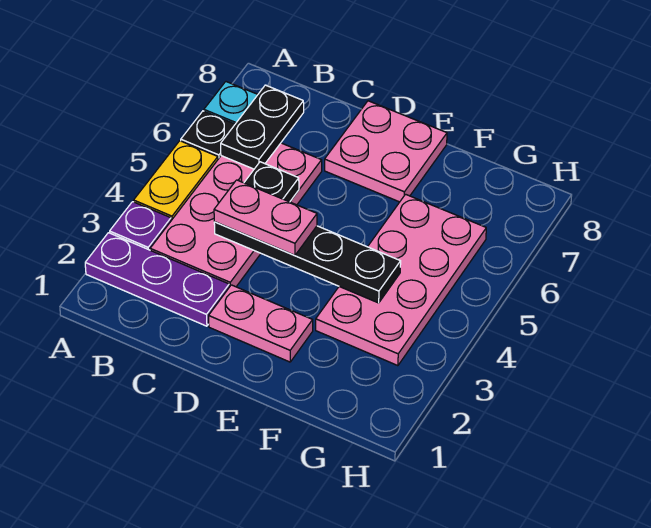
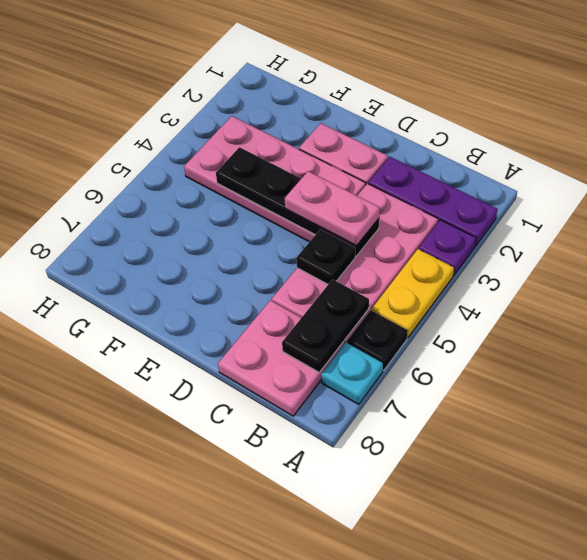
pink plate D7:E8 level 1 -> pink plate B7:C8 level 1
pink plate F3:G6 level 1 -> pink plate D3:G4 level 1

